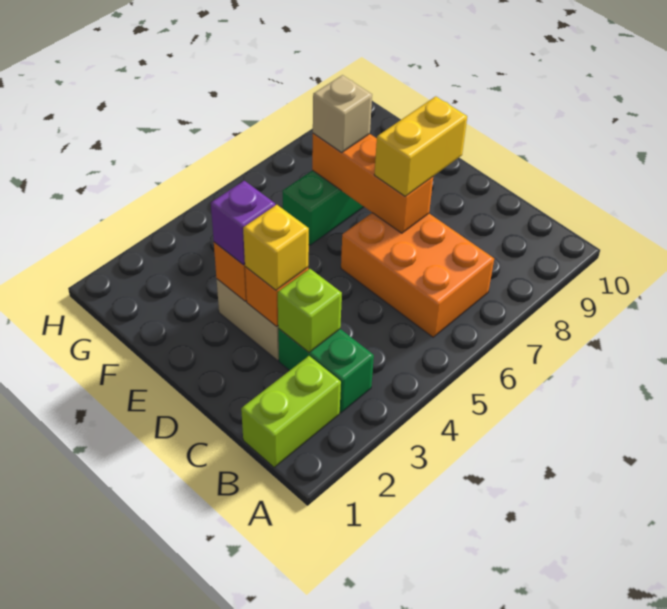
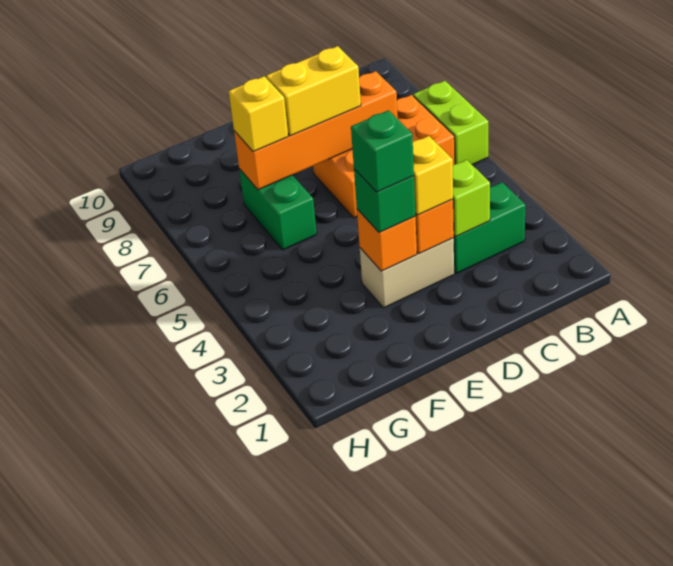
lime brick B1:B2 level 1 -> lime brick A6:A7 level 1
orange brick D7:F7 level 2 -> orange brick C7:F7 level 2
yellow brick D7:D8 level 3 -> yellow brick D7:E7 level 3
purple brick E3 level 3 -> green brick E3 level 3
none -> green brick E3 level 4
tan brick F7 level 3 -> yellow brick F7 level 3

